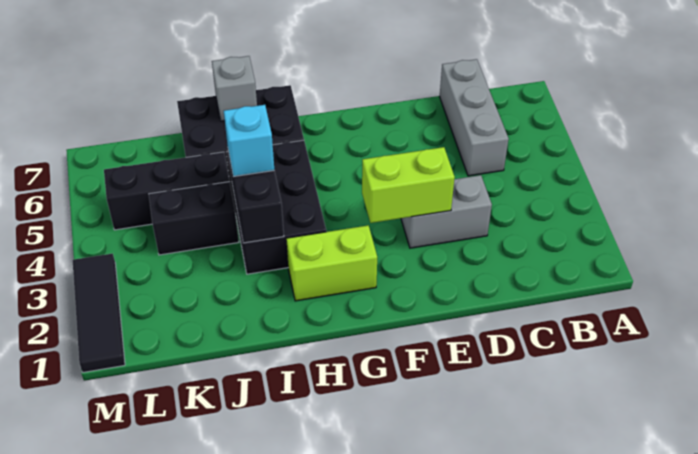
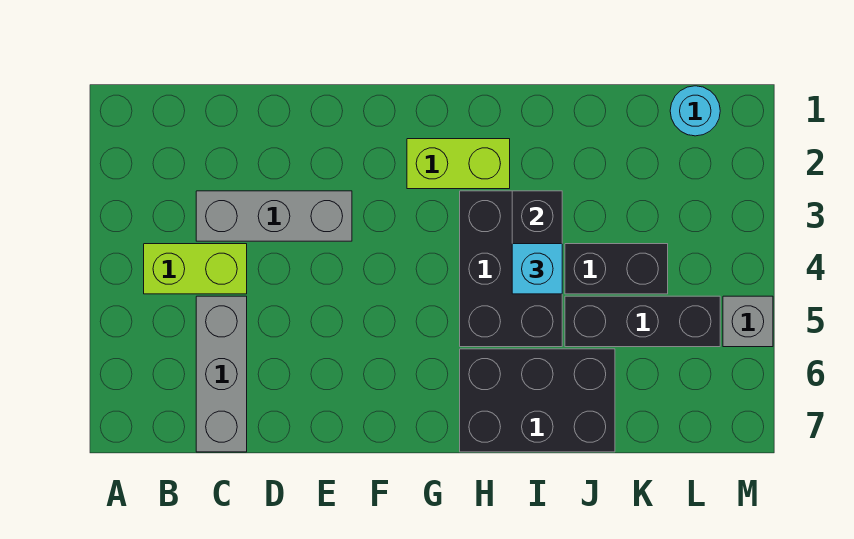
grey brick D3:E3 level 1 -> grey brick C3:E3 level 1
lime brick E3:F3 level 2 -> lime brick B4:C4 level 1
grey brick I7 level 2 -> grey brick M5 level 1
none -> cyan round brick L1 level 1
black tile M1:M3 level 1 -> none

